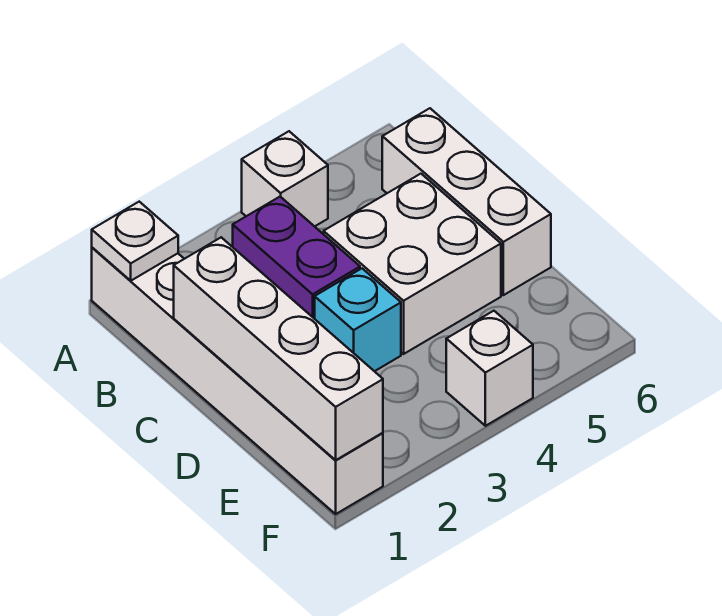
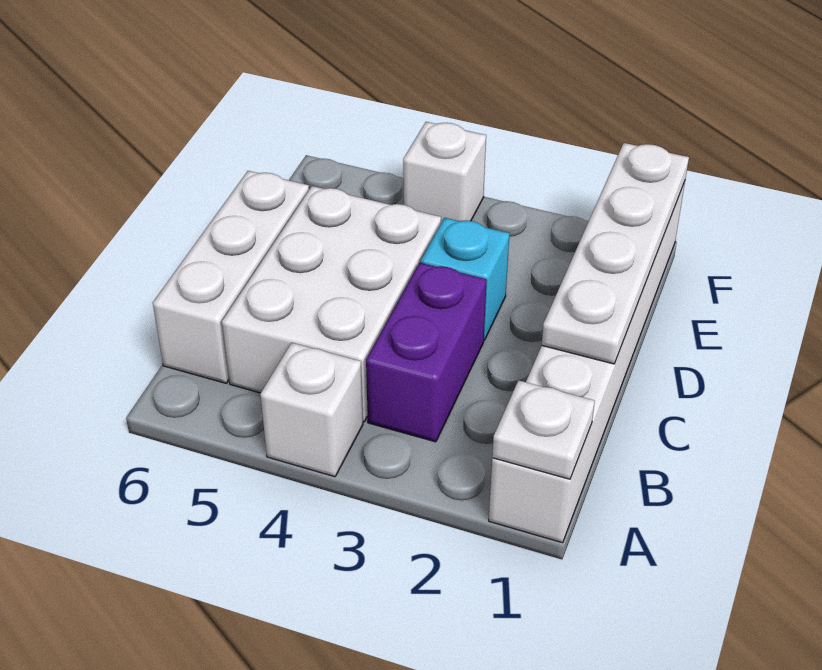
white brick C1:F1 level 2 -> white plate C1:F1 level 2
white brick C4:D5 level 1 -> white brick B4:D5 level 1

